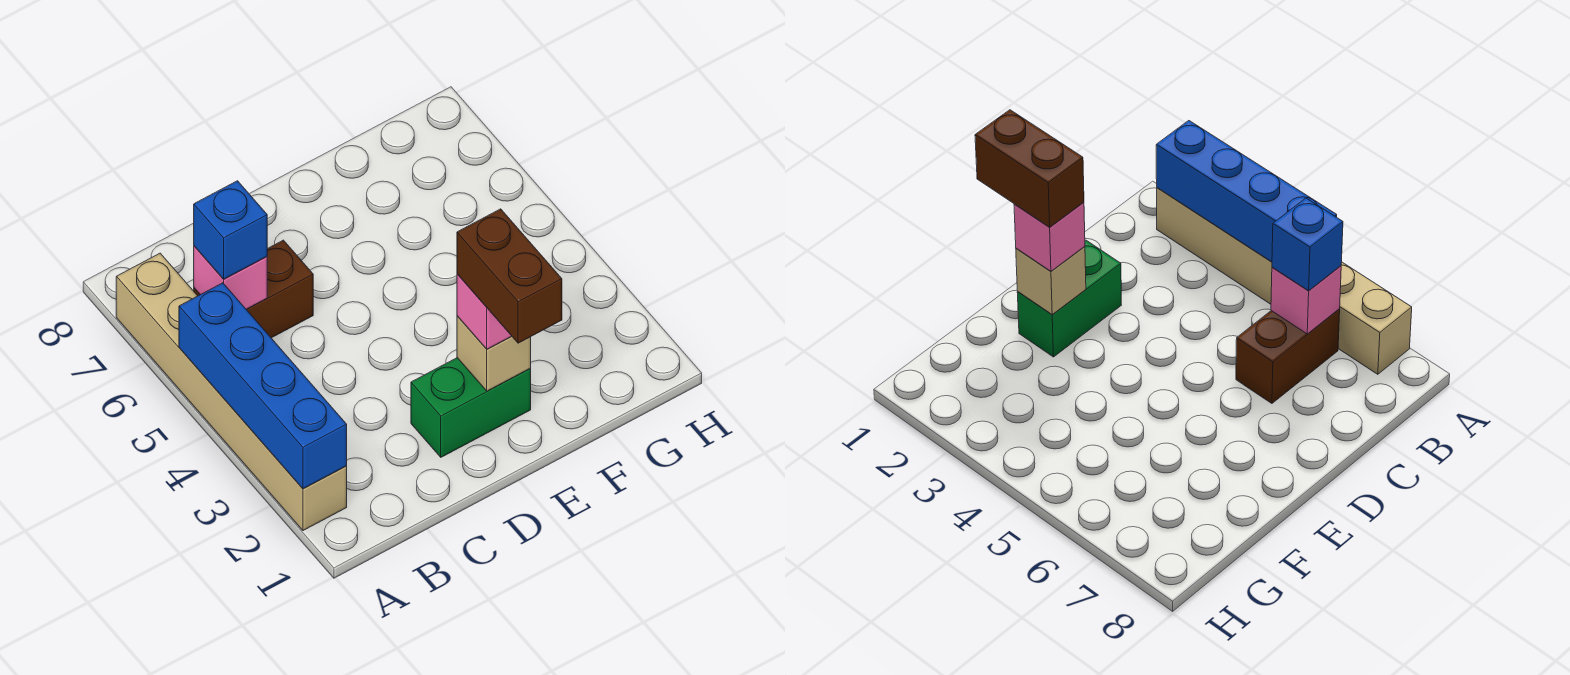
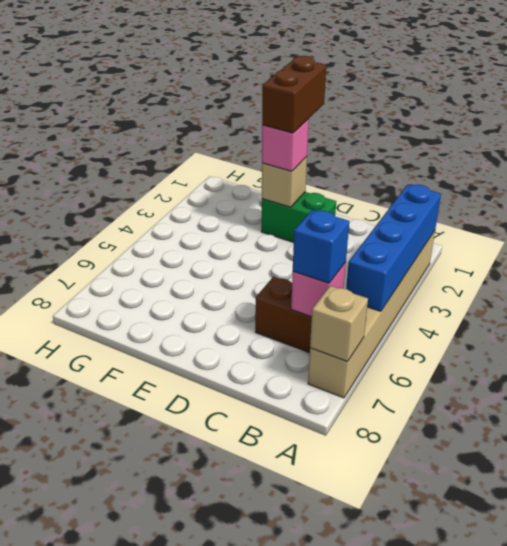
none -> tan brick A7 level 2

